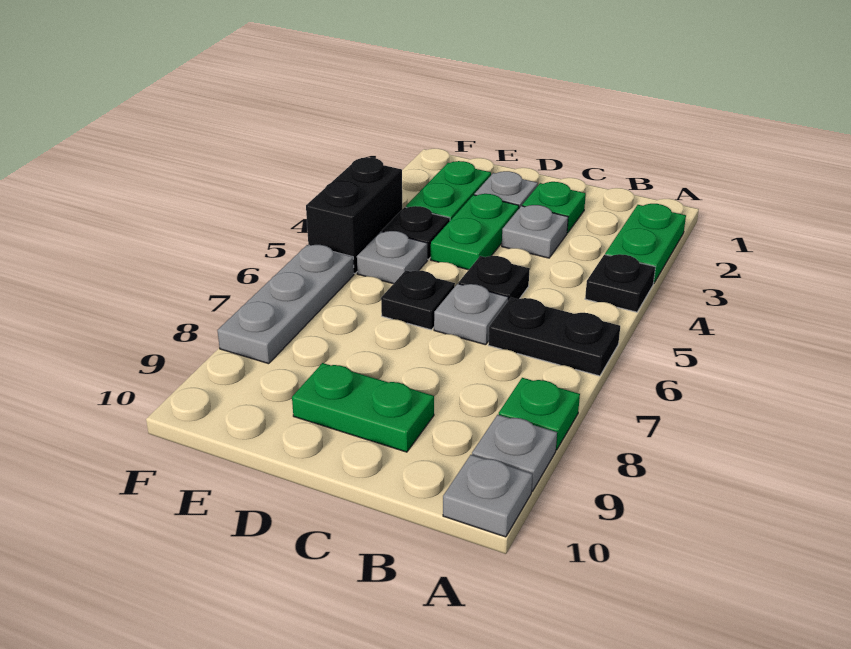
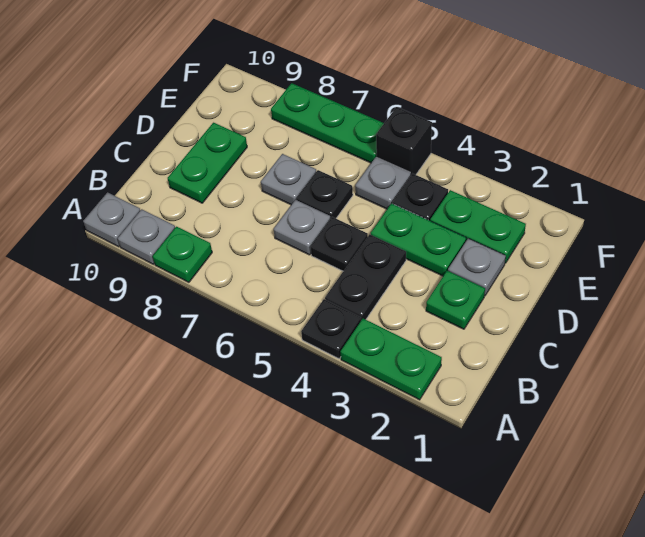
black plate A6:B6 level 1 -> black plate B4:C4 level 1
grey plate C3 level 1 -> grey plate D7 level 1
black brick F4:F5 level 1 -> black brick F5 level 1
grey plate F6:F8 level 1 -> green plate F6:F8 level 1

